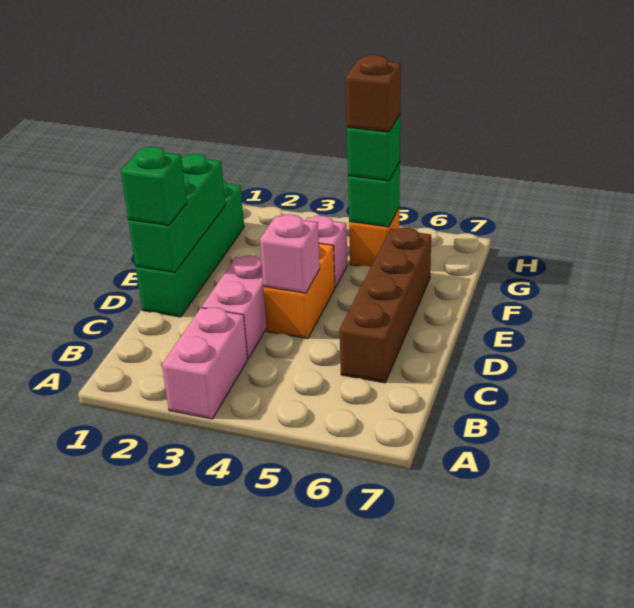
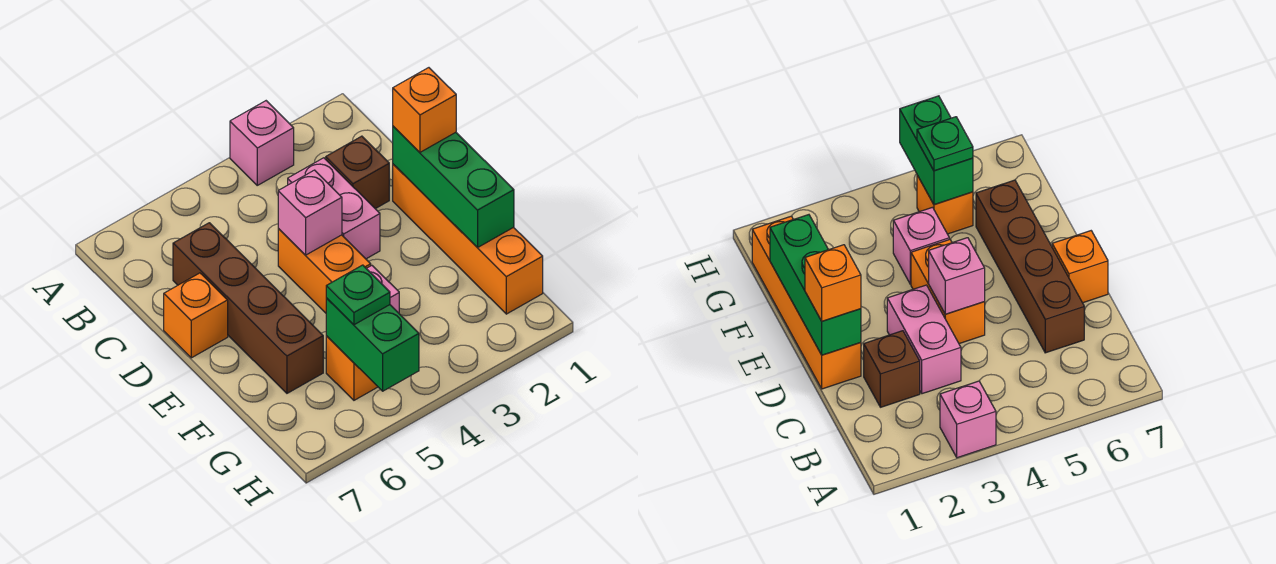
pink brick A3:B3 level 1 -> pink brick A3 level 1
green brick D1:G1 level 1 -> orange brick D1:G1 level 1
green brick D1 level 3 -> orange brick D1 level 3
none -> orange brick D7 level 1
green brick G5 level 2 -> green brick G5:H5 level 2
green brick G5 level 3 -> green plate G5 level 3
brown brick G5 level 4 -> brown brick C2 level 1

